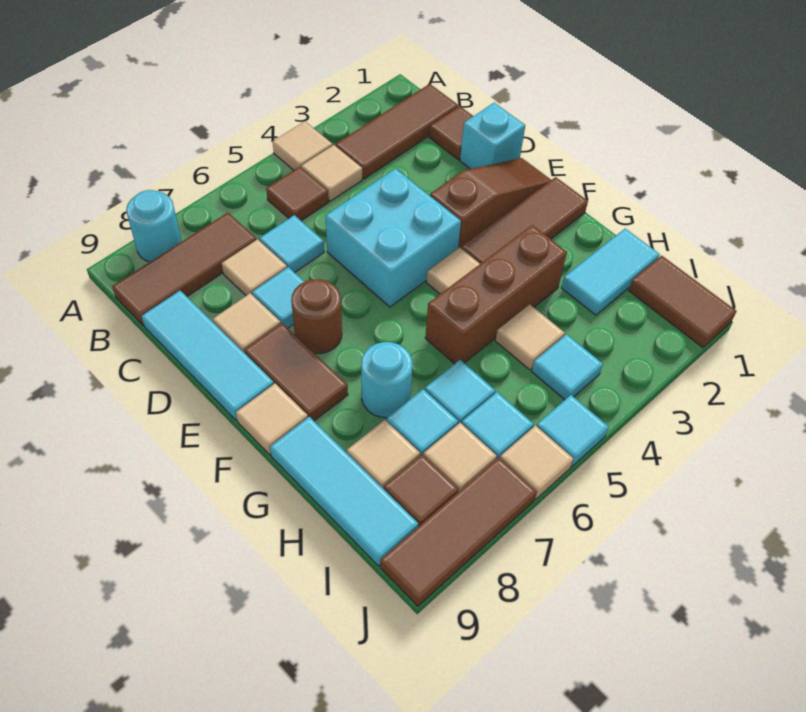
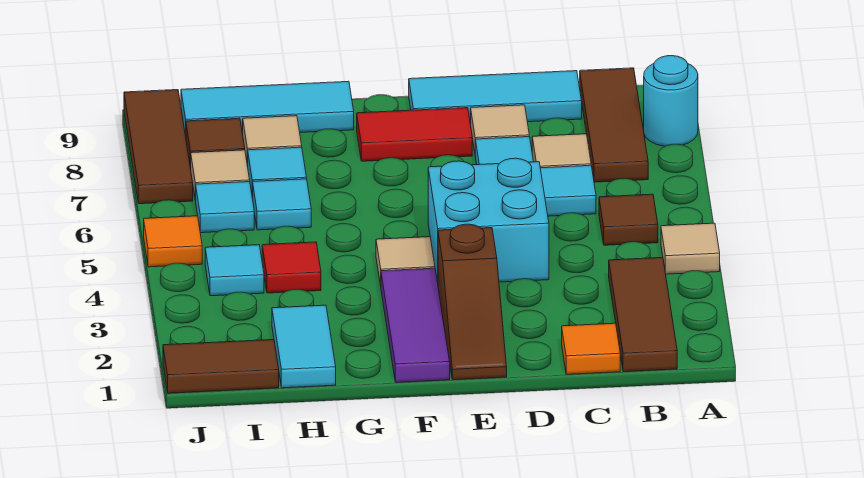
tan tile B4 level 1 -> none
brown tile C1 level 1 -> orange tile C1 level 1
cyan brick D1 level 1 -> none
brown round brick E7 level 1 -> none
brown tile E8:F8 level 1 -> red tile E8:F8 level 1
brown tile F1:F3 level 1 -> purple tile F1:F3 level 1
tan tile F9 level 1 -> none
brown brick G3:G5 level 1 -> none
cyan round brick G7 level 1 -> none
tan tile H4 level 1 -> red tile H4 level 1
cyan tile J5 level 1 -> orange tile J5 level 1
tan tile J6 level 1 -> none

